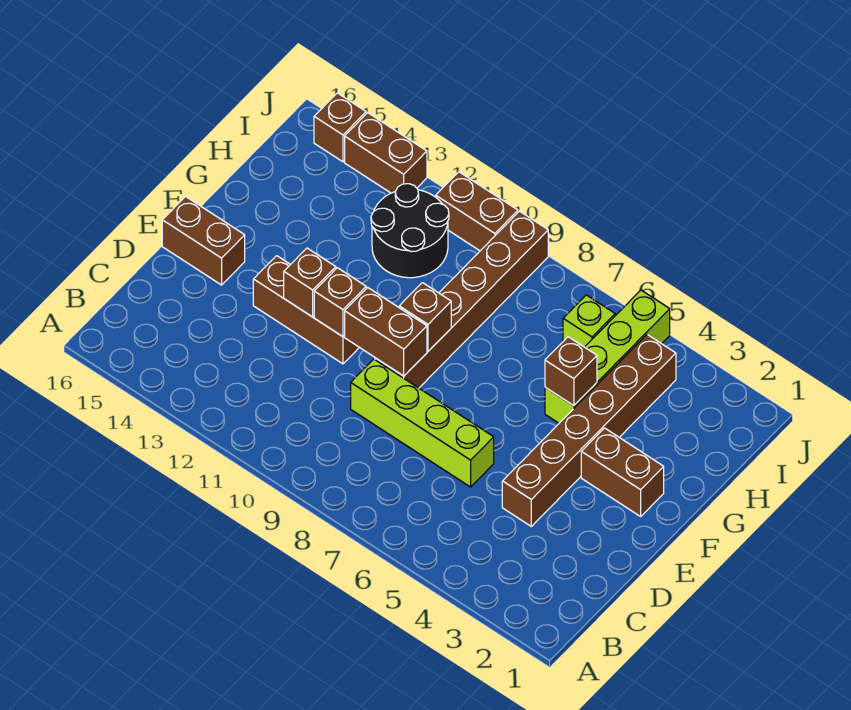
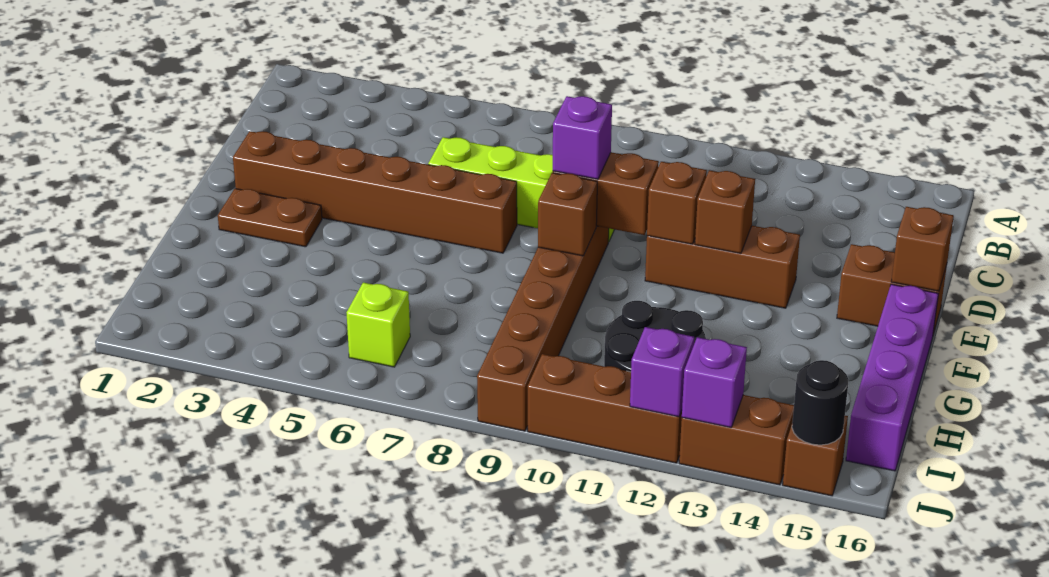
brown brick D4:I4 level 1 -> brown brick E2:E7 level 1
none -> purple brick E9 level 3
brown brick F2:F3 level 1 -> brown plate F2:F3 level 1
none -> purple brick F16:I16 level 1
lime brick G5:J5 level 1 -> none
brown brick G5 level 2 -> brown brick E16 level 2
brown brick J10:J11 level 1 -> brown brick J10:J12 level 1
none -> purple brick J12 level 2
none -> purple brick J13 level 2
none -> black round brick J15 level 2

